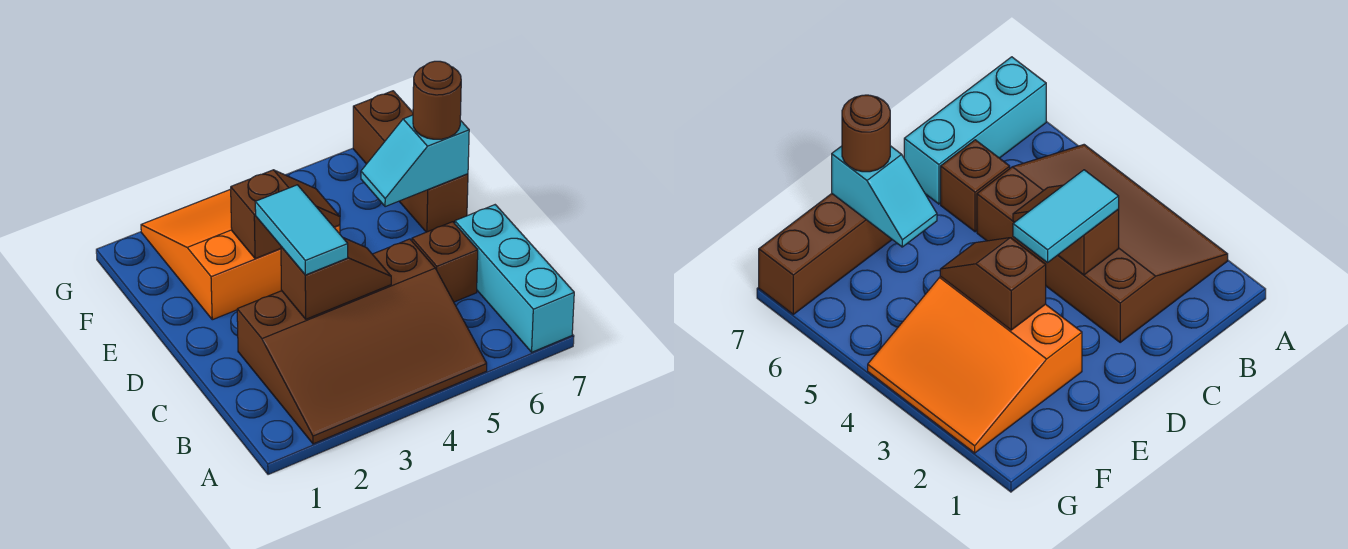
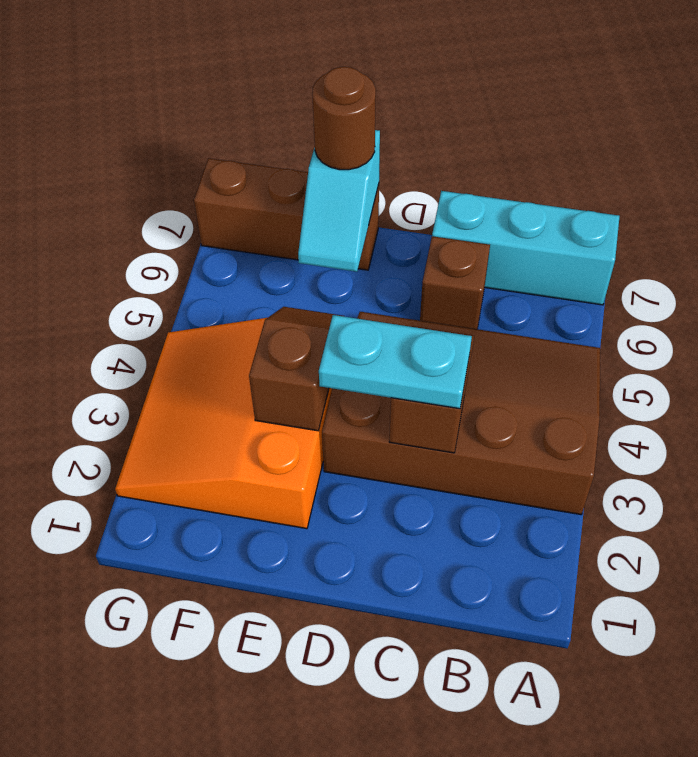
brown slope A2:C5 level 1 top C -> brown slope A3:D5 level 1 top 3
cyan tile C3:D3 level 3 -> cyan plate C3:D3 level 3

